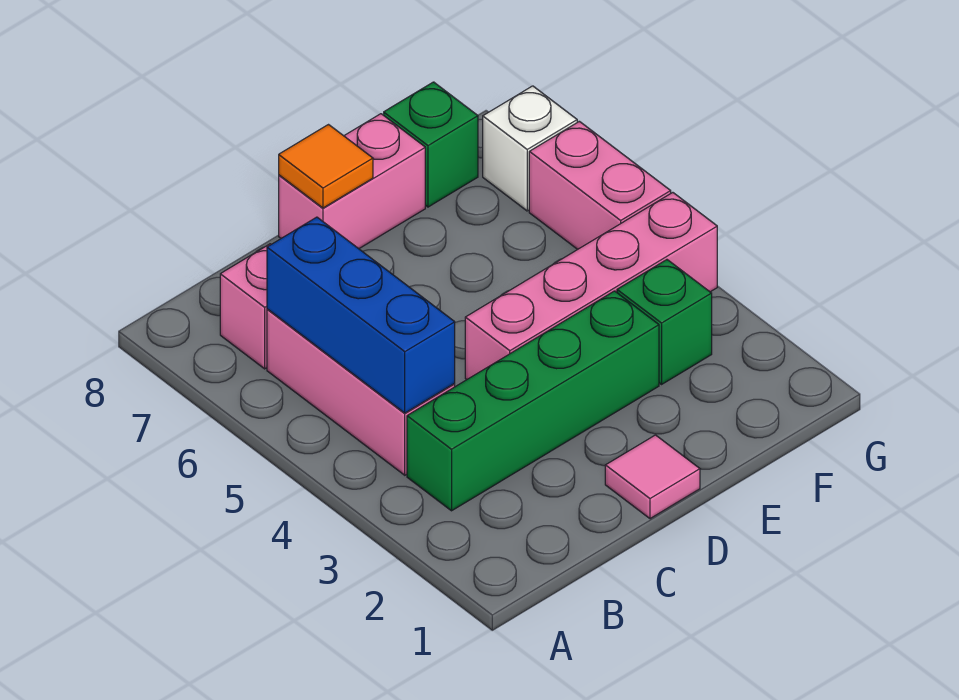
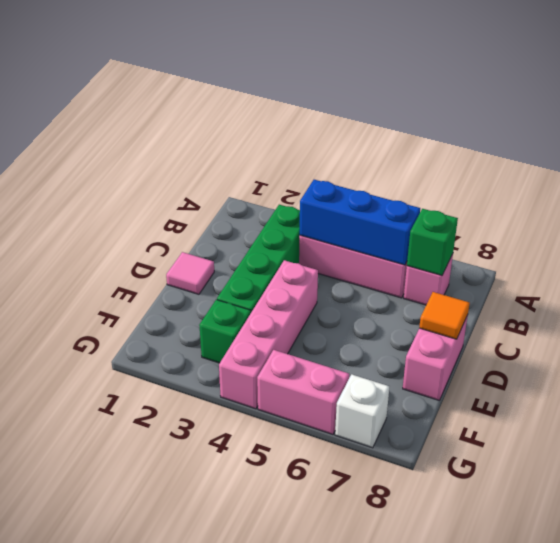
green brick F8 level 1 -> green brick B7 level 2

